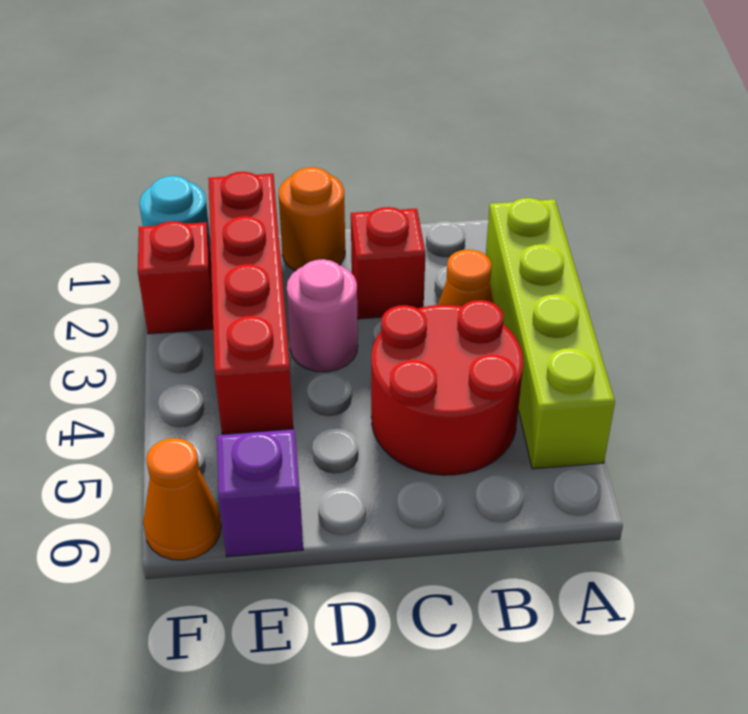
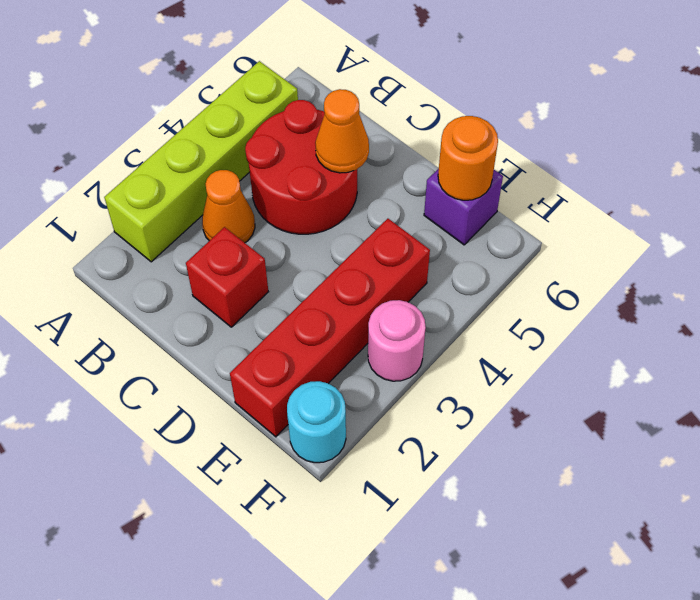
orange round brick D1 level 1 -> orange round brick E6 level 2
pink round brick D3 level 1 -> pink round brick F3 level 1
red brick F2 level 1 -> none
orange cone F6 level 1 -> orange cone C5 level 2

